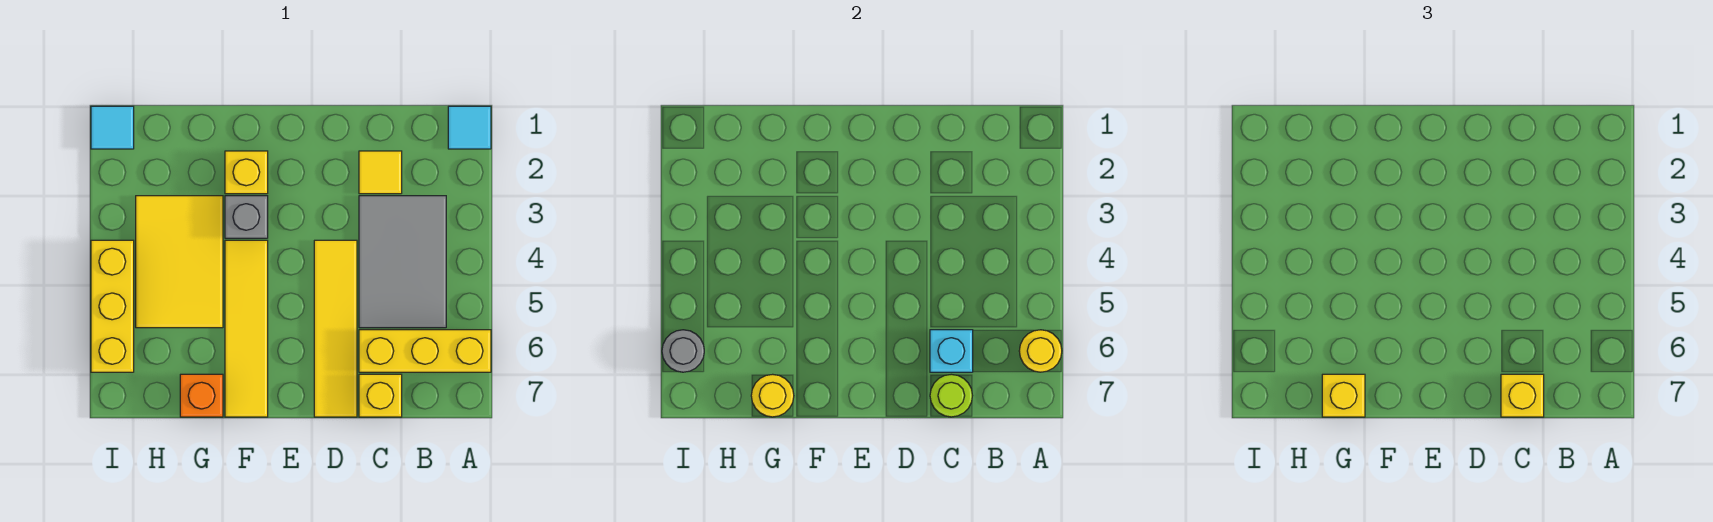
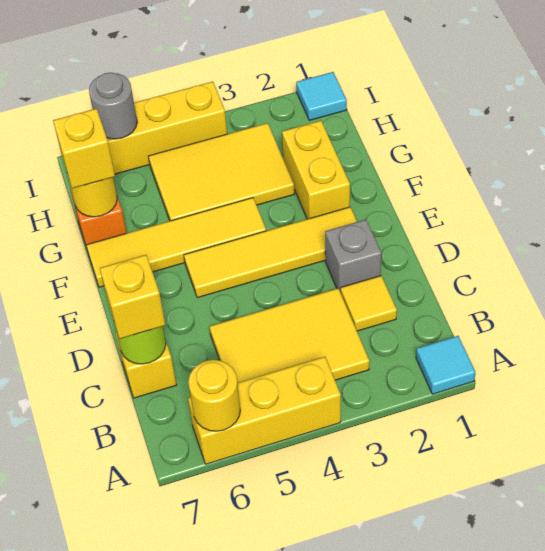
yellow brick A6:C6 level 1 -> yellow brick A4:A6 level 1
grey tile B3:C5 level 1 -> yellow tile B3:C5 level 1
cyan brick C6 level 2 -> none
yellow tile D4:D7 level 1 -> yellow tile E2:E5 level 1
yellow brick F2 level 1 -> yellow brick F2:G2 level 1
grey brick F3 level 1 -> grey brick D2 level 1

